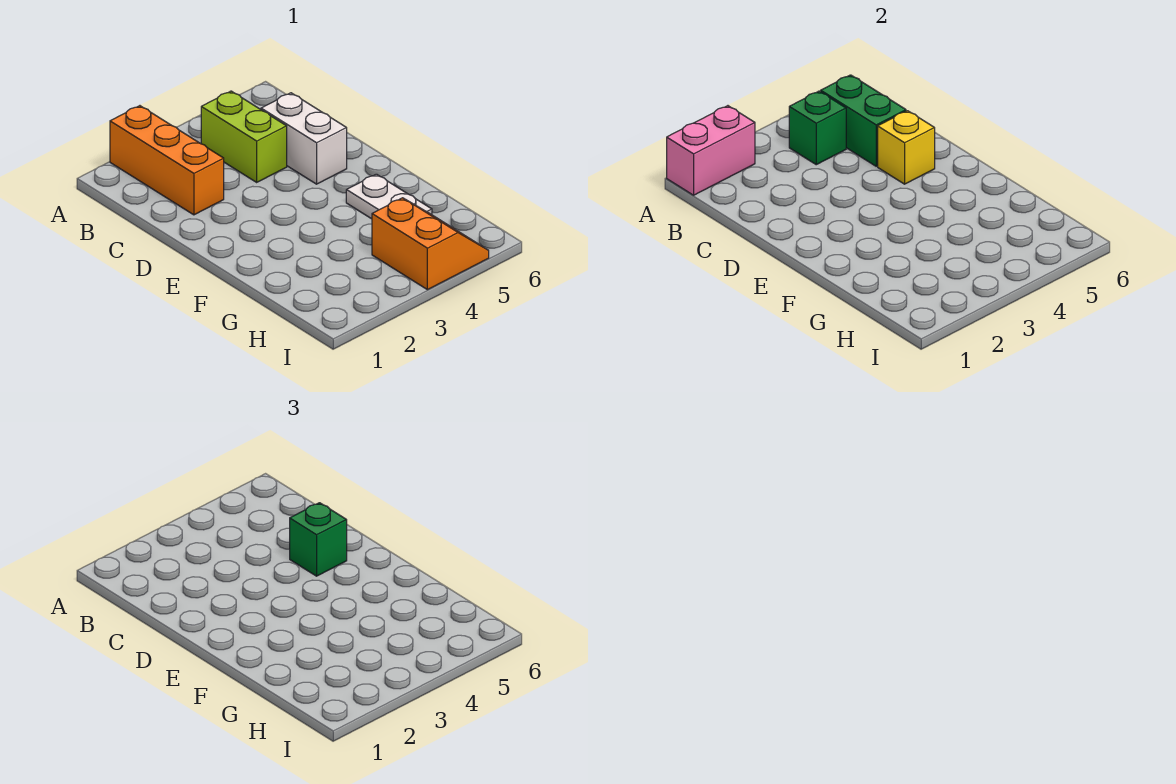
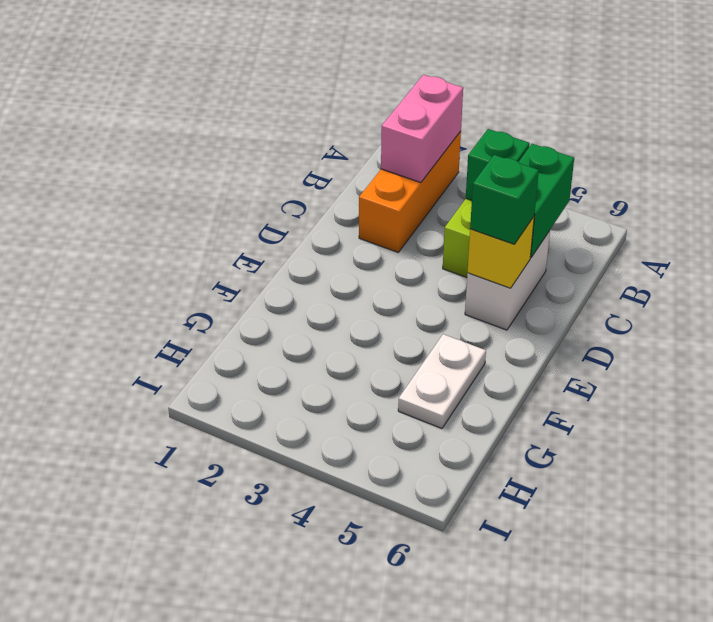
pink brick A1:A2 level 2 -> pink brick A2:B2 level 2
orange slope H4:I5 level 1 top 4 -> none

